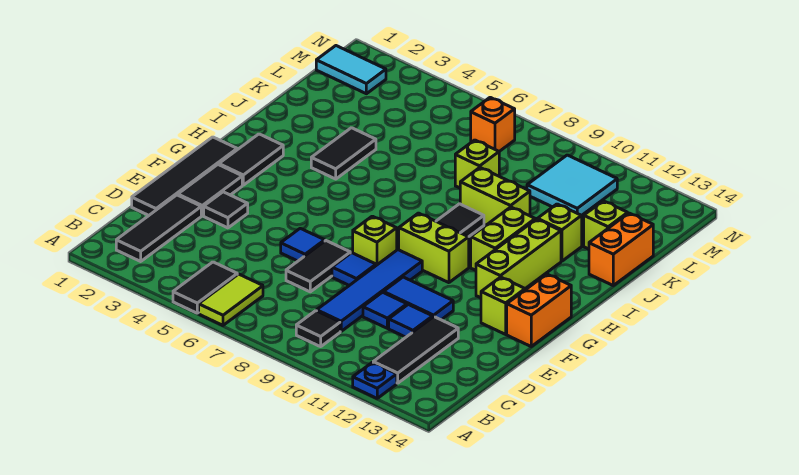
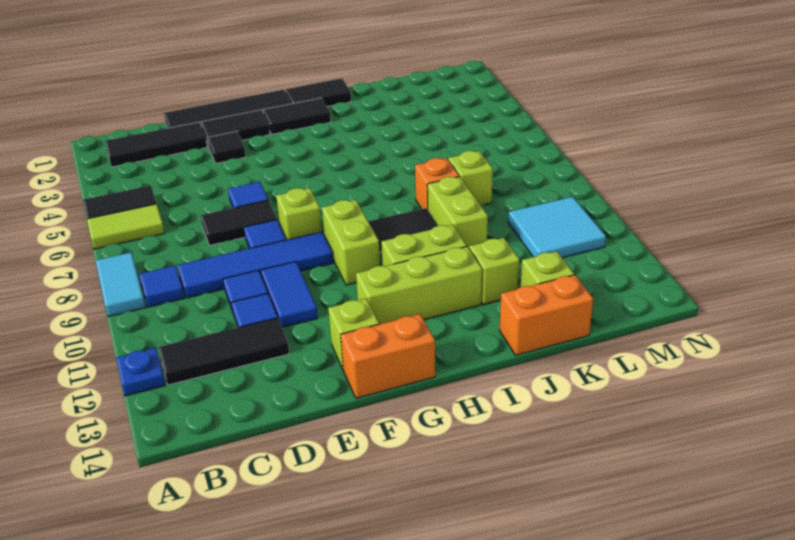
black tile B9 level 1 -> blue tile B9 level 1
black tile I4:J4 level 1 -> black tile H1:I1 level 1
cyan tile M1:M2 level 1 -> cyan tile A8:A9 level 1
orange brick M7 level 1 -> orange brick J8 level 1

